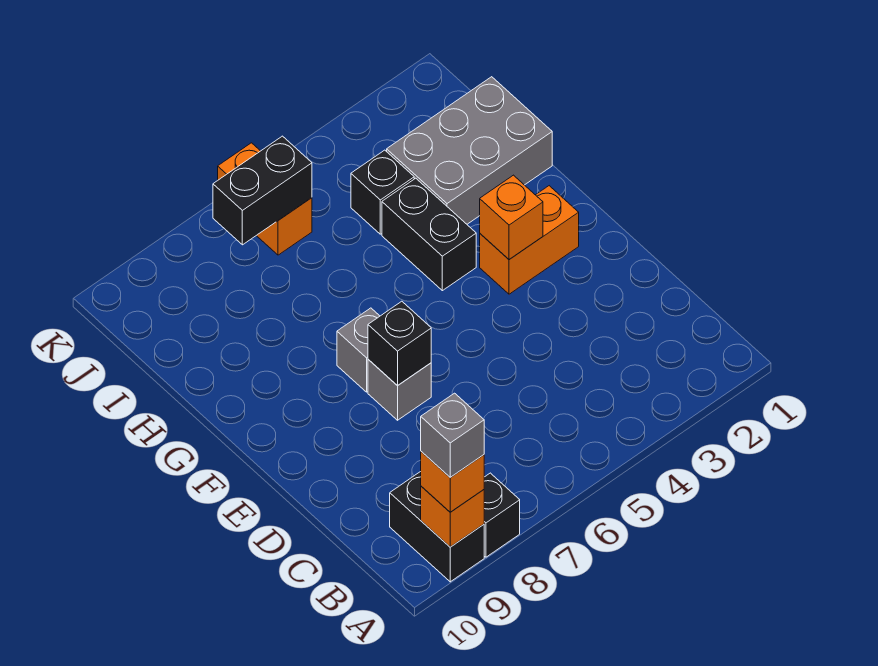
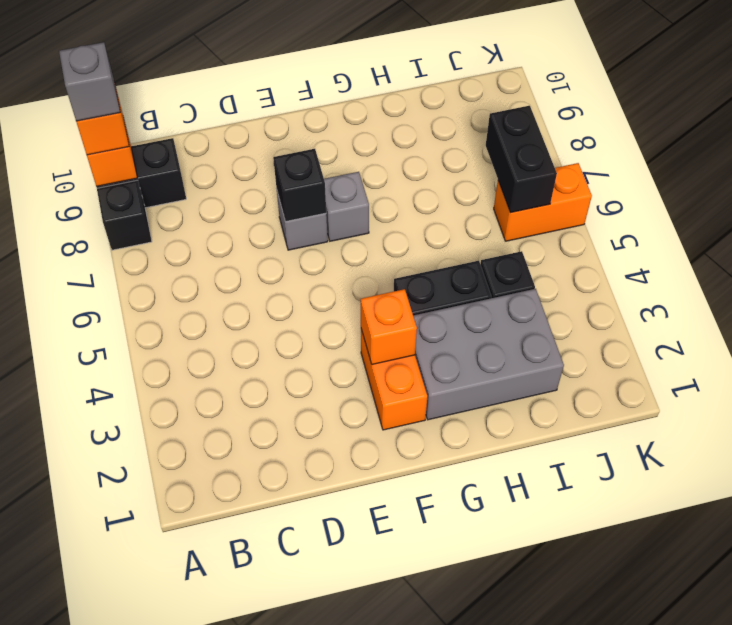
grey brick H1:I3 level 1 -> grey brick G2:I3 level 1

